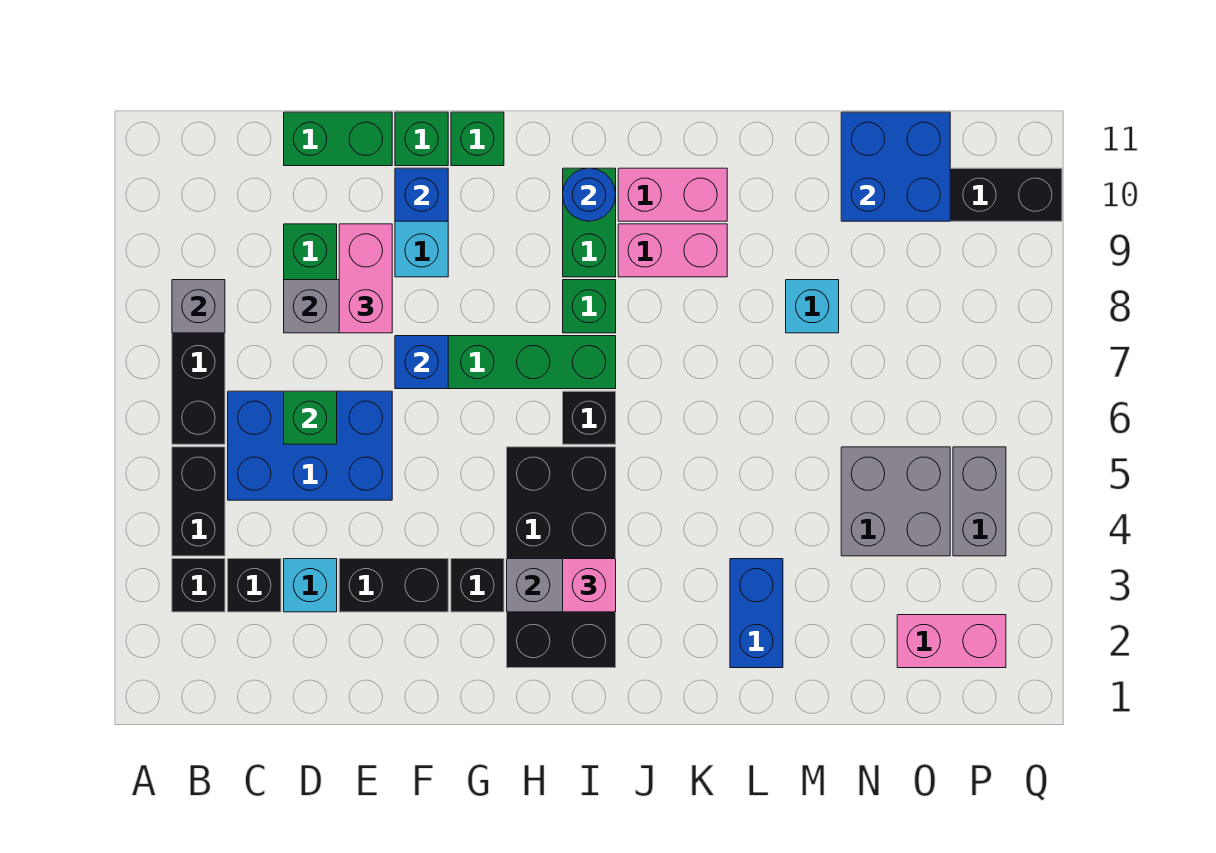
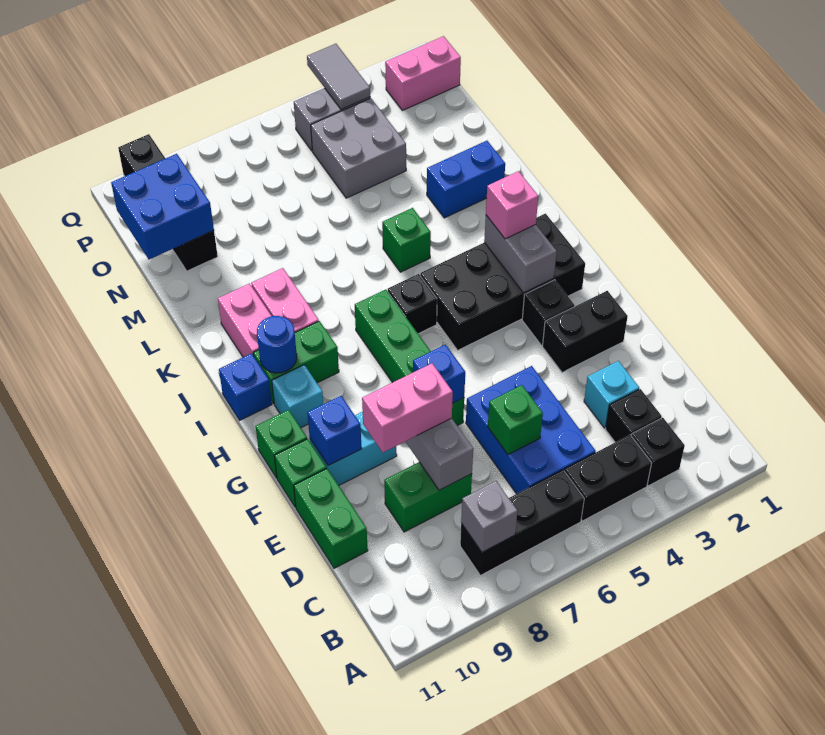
black brick E3:F3 level 1 -> black brick F2:F3 level 1
green brick I8 level 1 -> green brick K5 level 1
none -> blue brick I11 level 1
cyan brick M8 level 1 -> cyan brick H10 level 1
pink brick O2:P2 level 1 -> pink brick P1:P2 level 1
none -> grey tile P4:Q4 level 2

